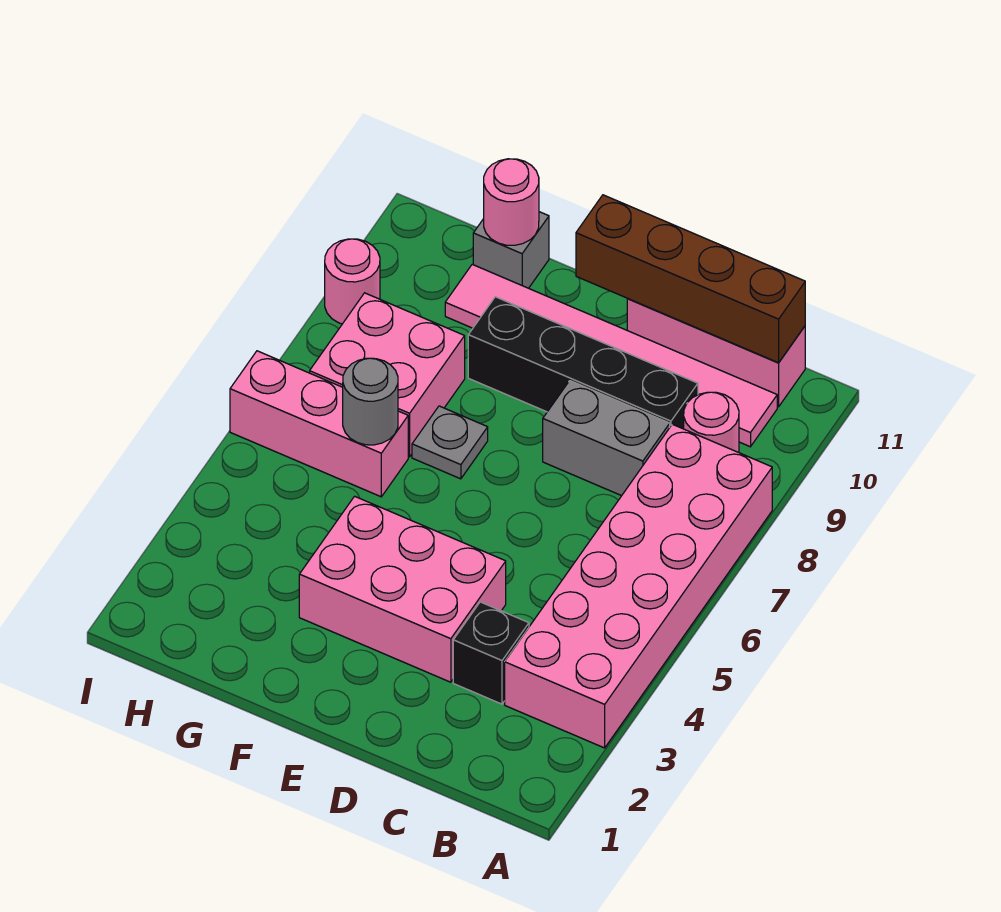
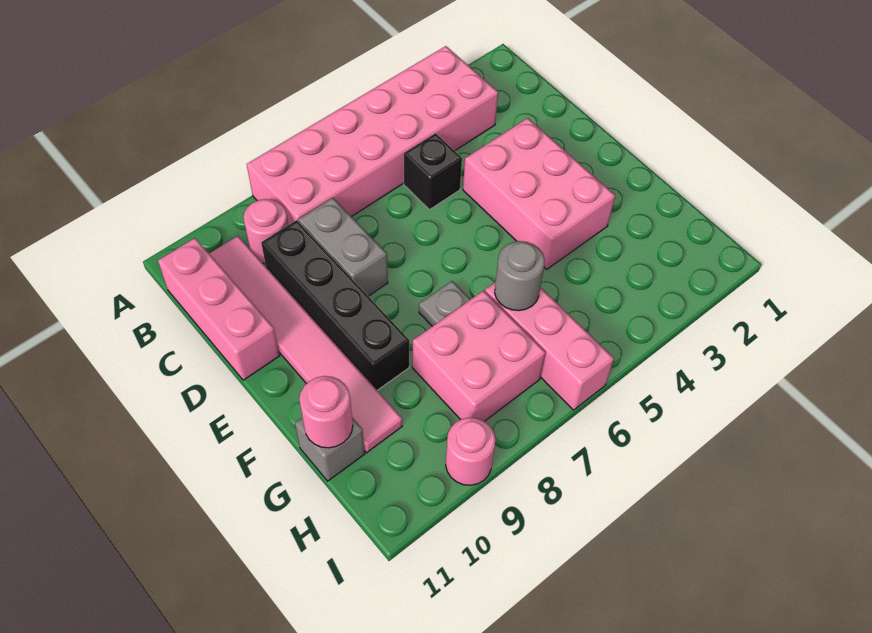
brown brick B11:E11 level 2 -> none
black brick C3 level 1 -> black brick C5 level 1

